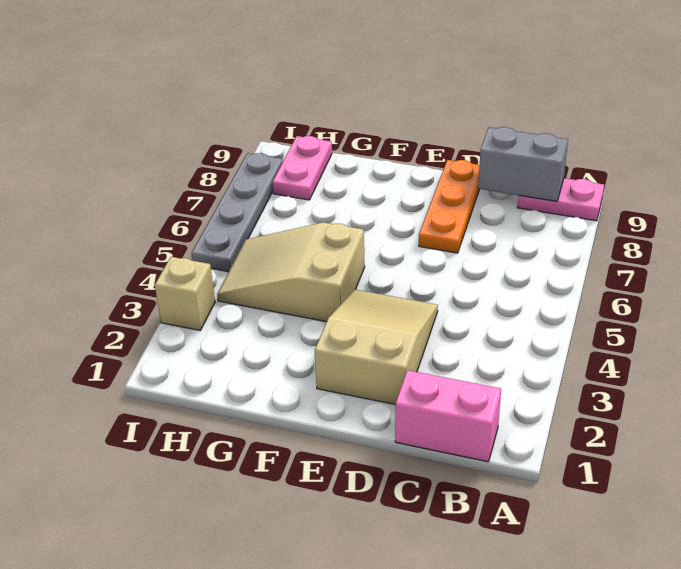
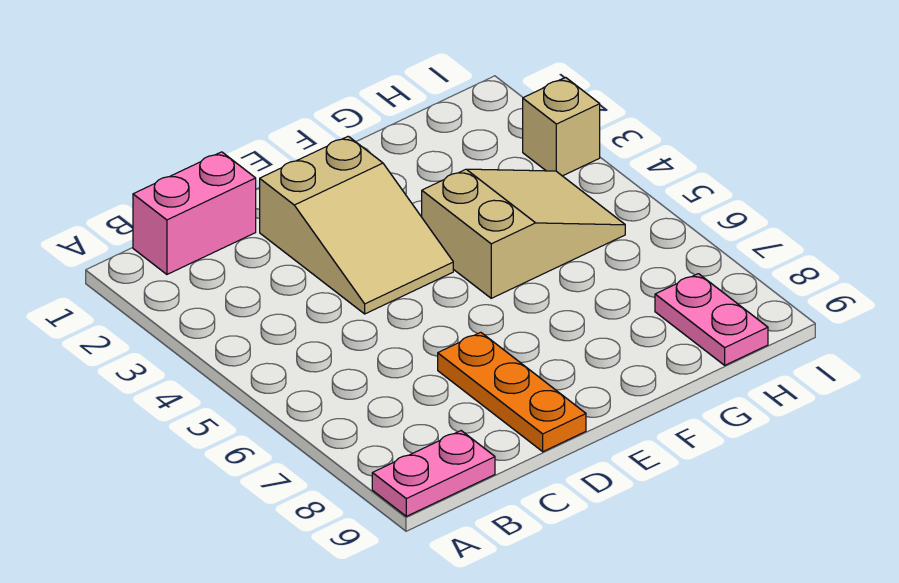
grey brick B9:C9 level 2 -> none
grey plate I5:I8 level 1 -> none

